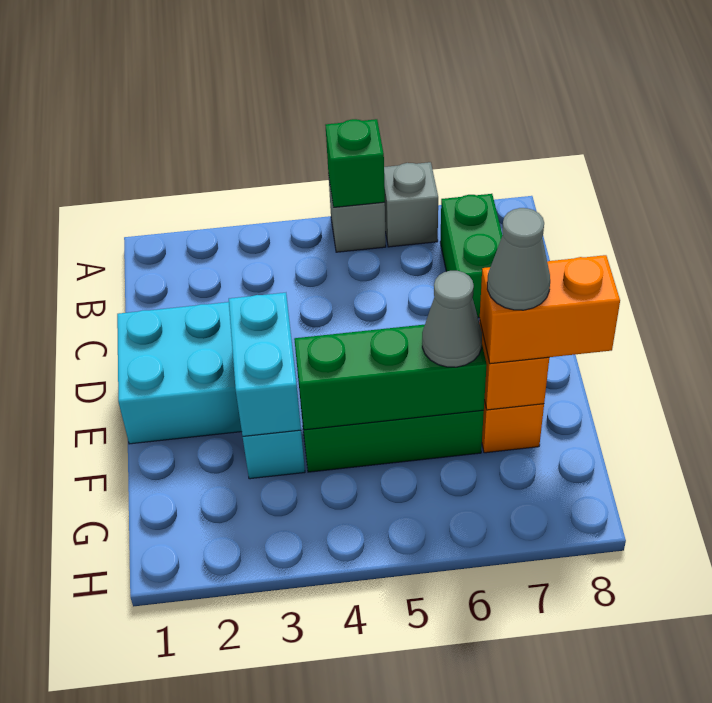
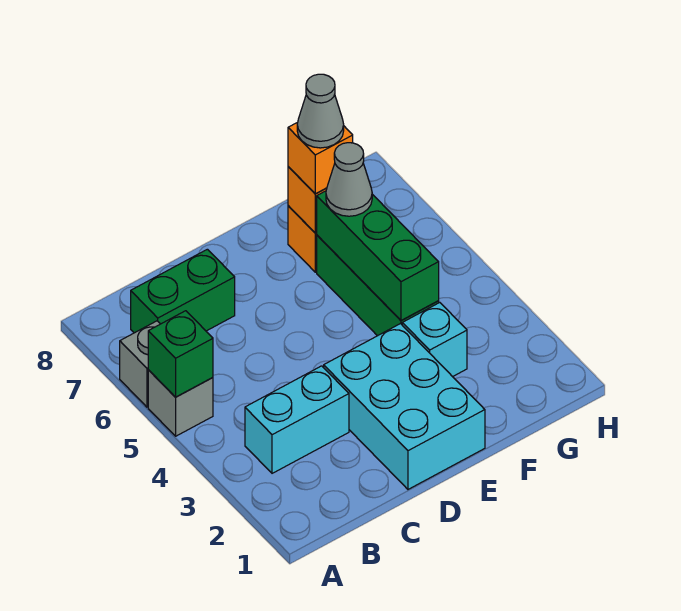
cyan brick E3:F3 level 2 -> cyan brick B3:C3 level 1
orange brick F7:F8 level 3 -> orange brick F7 level 3

